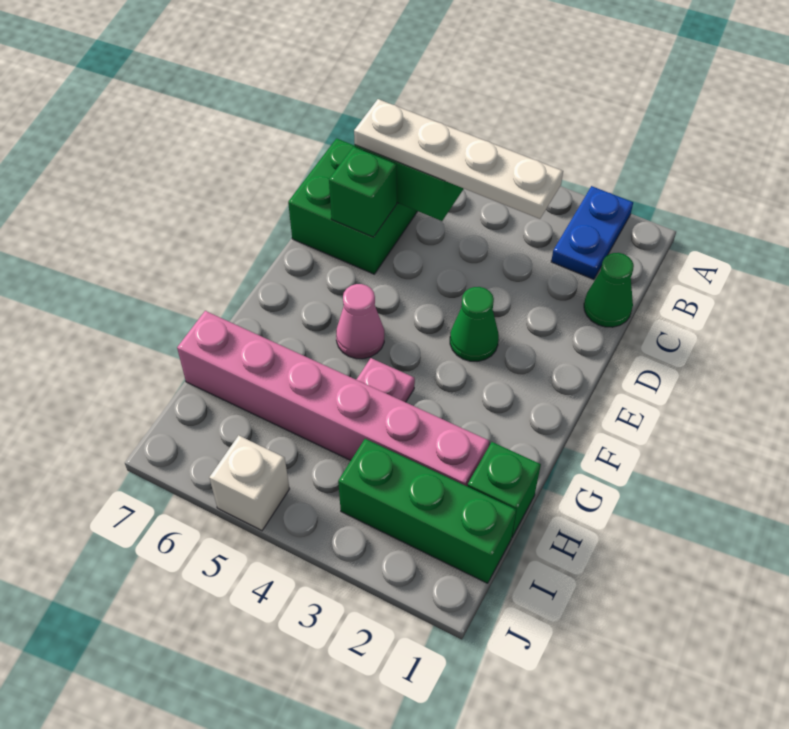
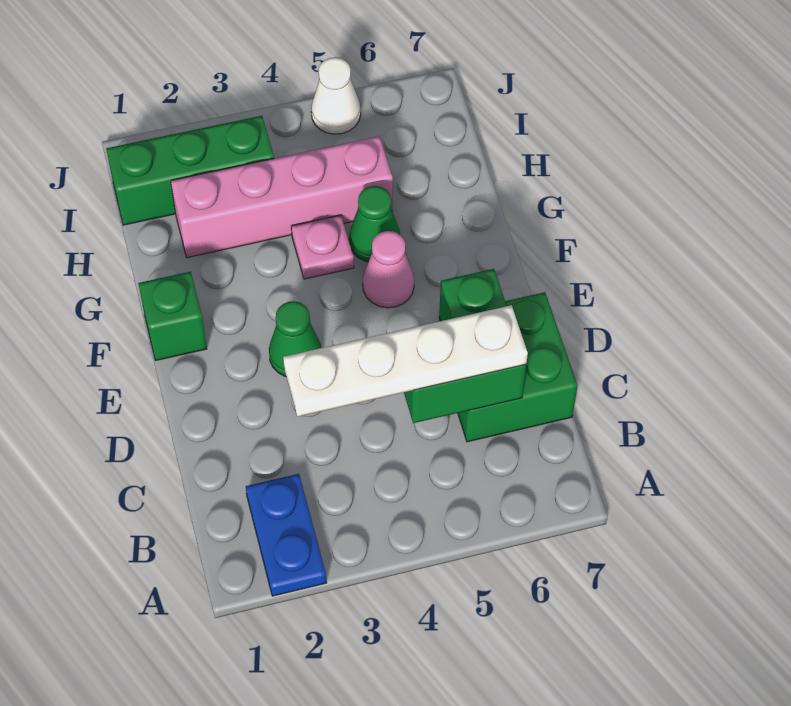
green cone C1 level 1 -> green cone G5 level 1
green brick H1 level 1 -> green brick F1 level 1
pink brick H2:H7 level 1 -> pink brick H2:H5 level 1
white brick J5 level 1 -> white cone J5 level 1

